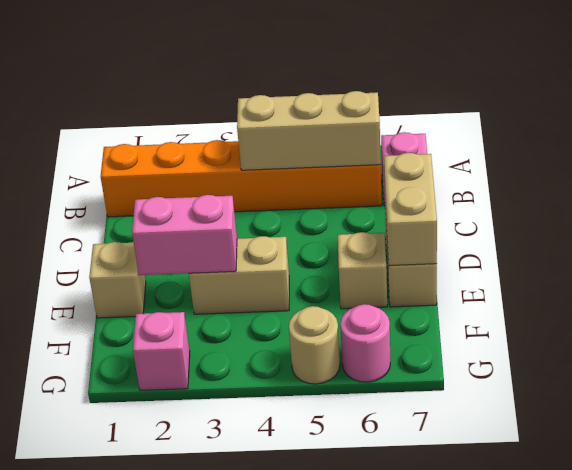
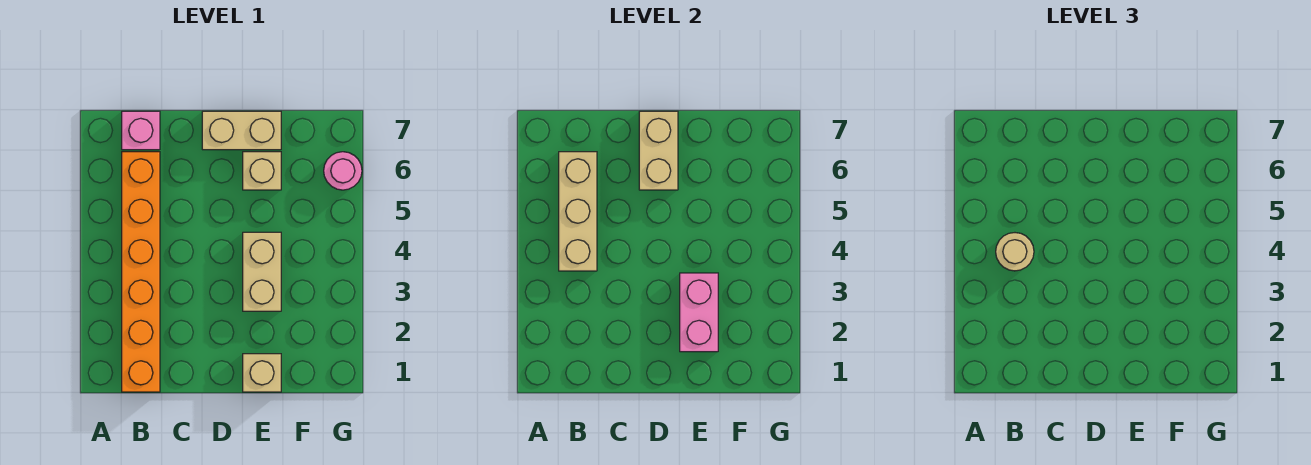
tan brick D7:E7 level 2 -> tan brick D6:D7 level 2
pink brick G2 level 1 -> none
tan round brick G5 level 1 -> tan round brick B4 level 3

